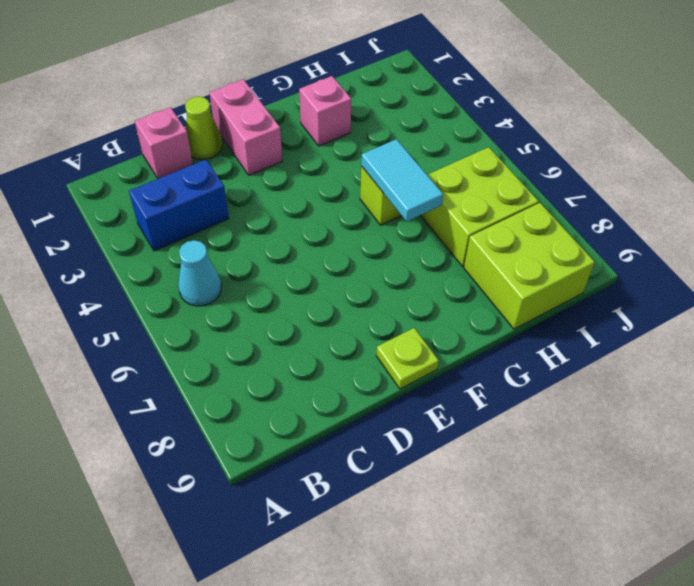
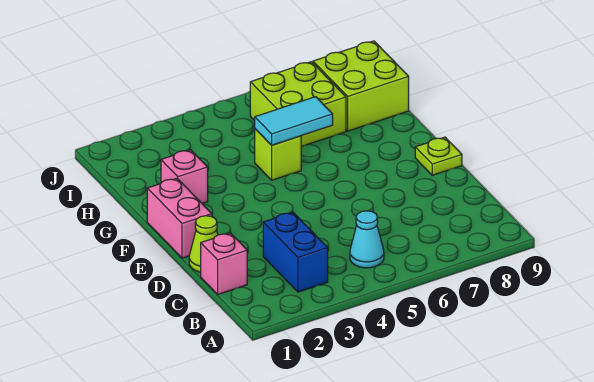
pink brick E1:E2 level 1 -> pink brick E1:F1 level 1

